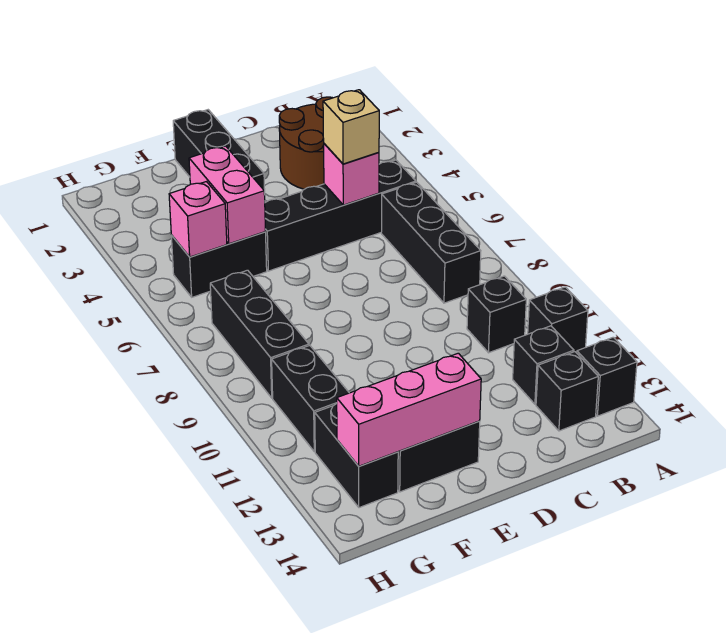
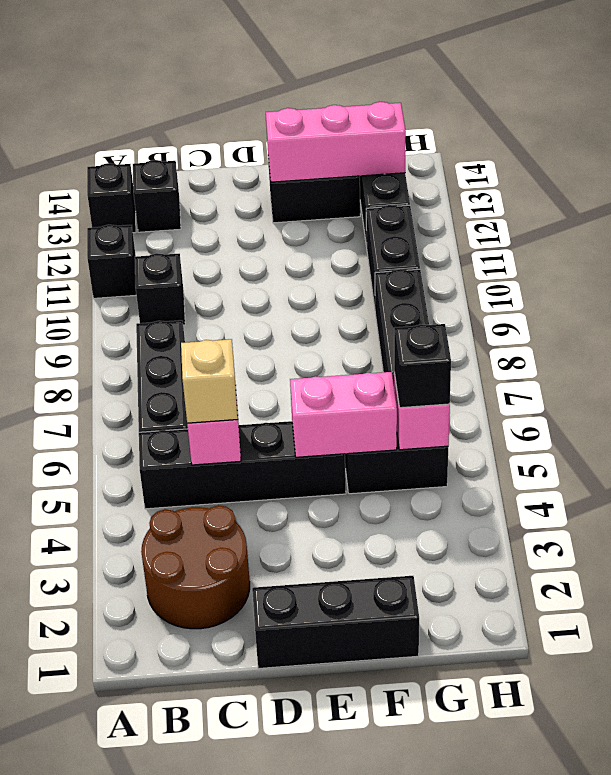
black brick B12 level 1 -> black brick G5 level 3
black brick E1:E3 level 1 -> black brick D1:F1 level 1
pink brick F4:F5 level 2 -> pink brick E5:F5 level 2

